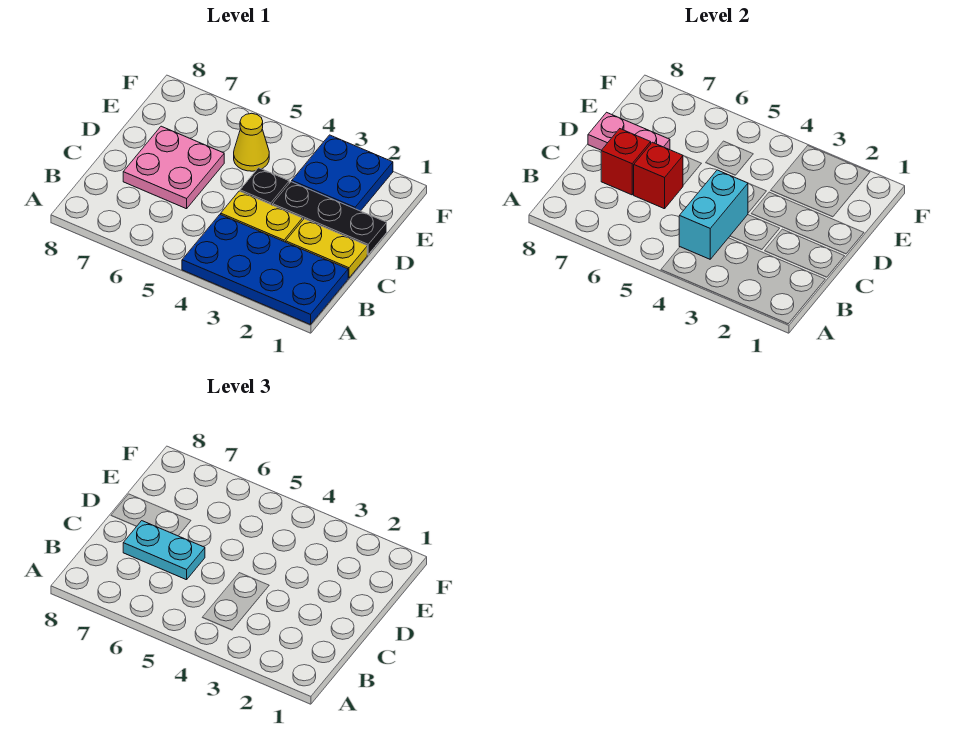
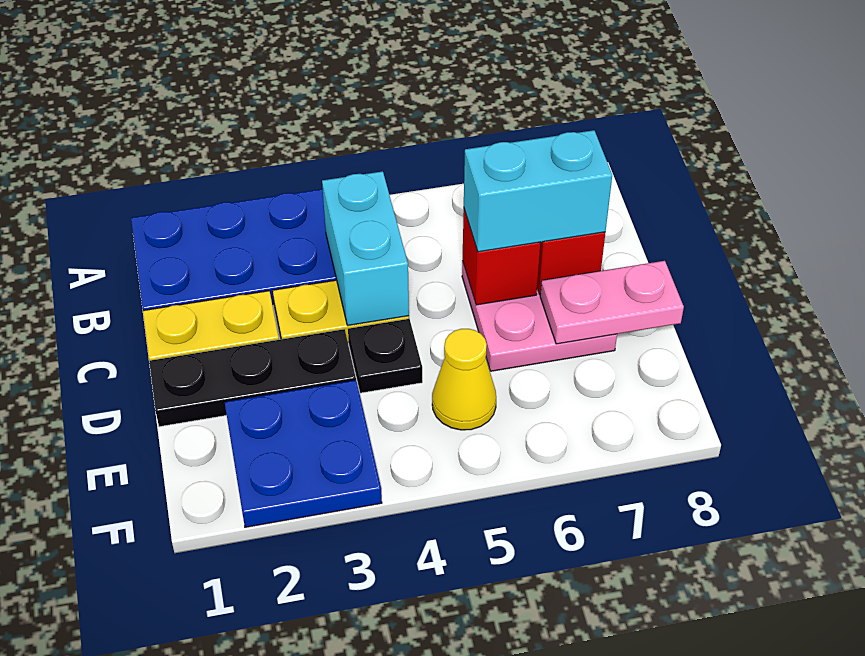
cyan plate C6:C7 level 3 -> cyan brick C6:C7 level 3

